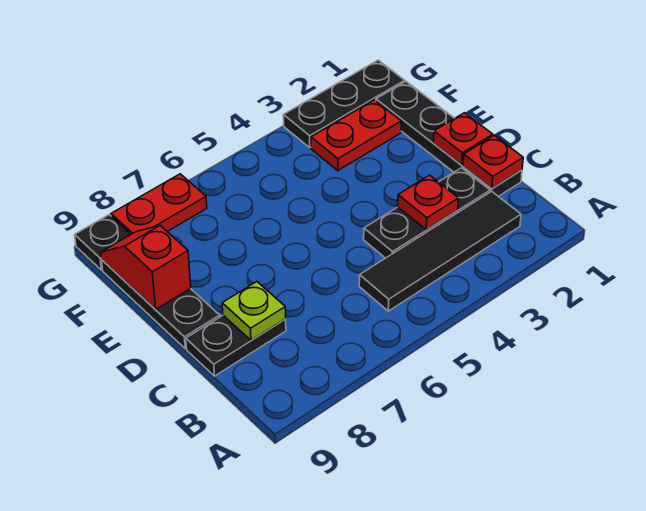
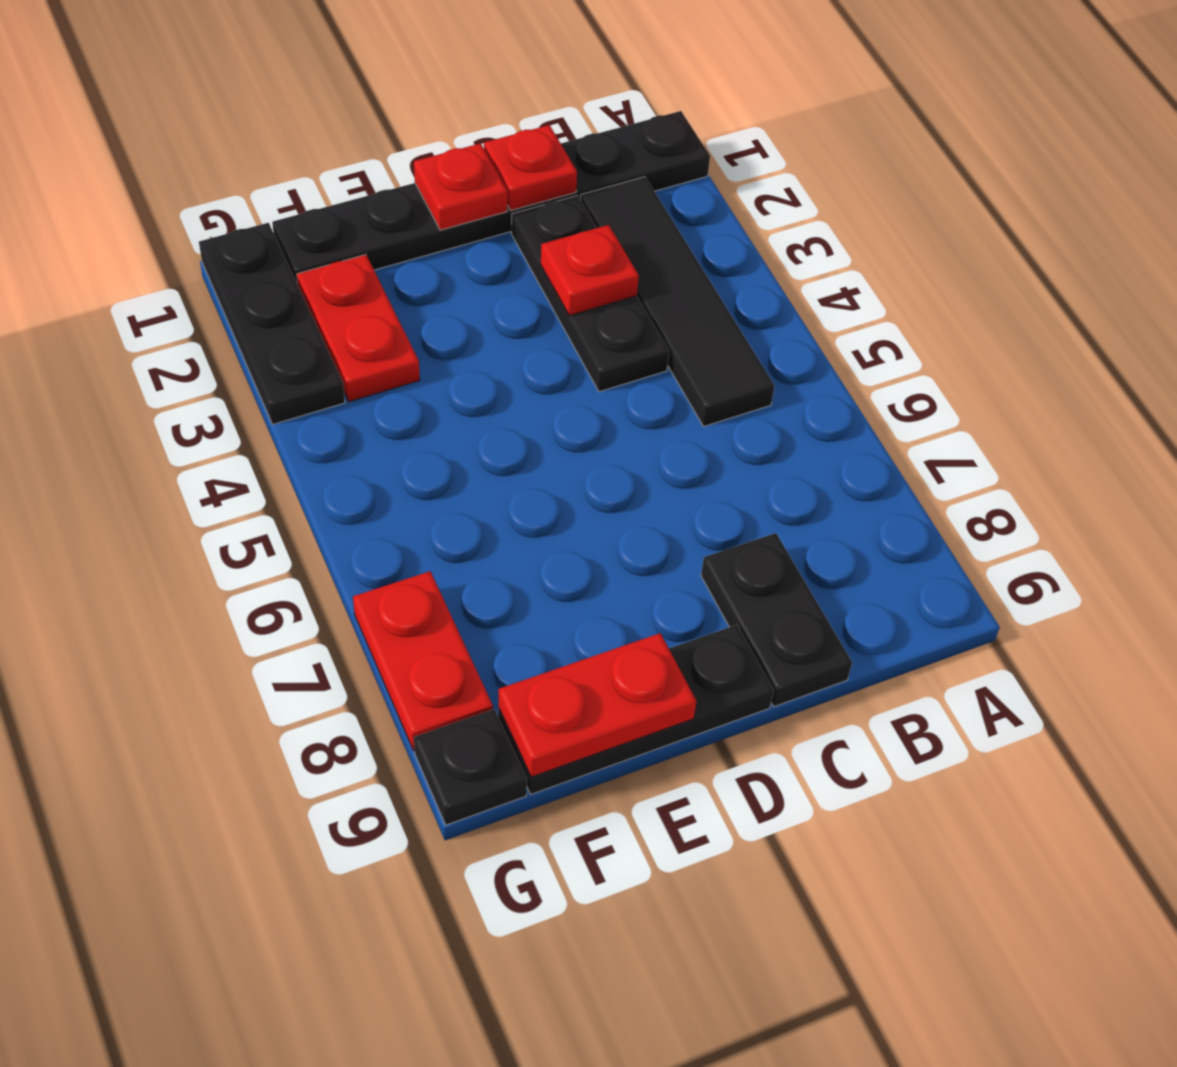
black plate C1:F1 level 1 -> black plate A1:F1 level 1
lime plate C8 level 2 -> none
red slope E9:F9 level 2 top E -> red plate E9:F9 level 2

